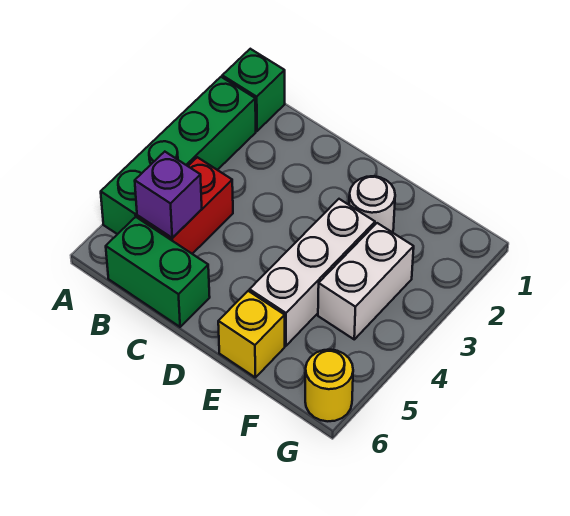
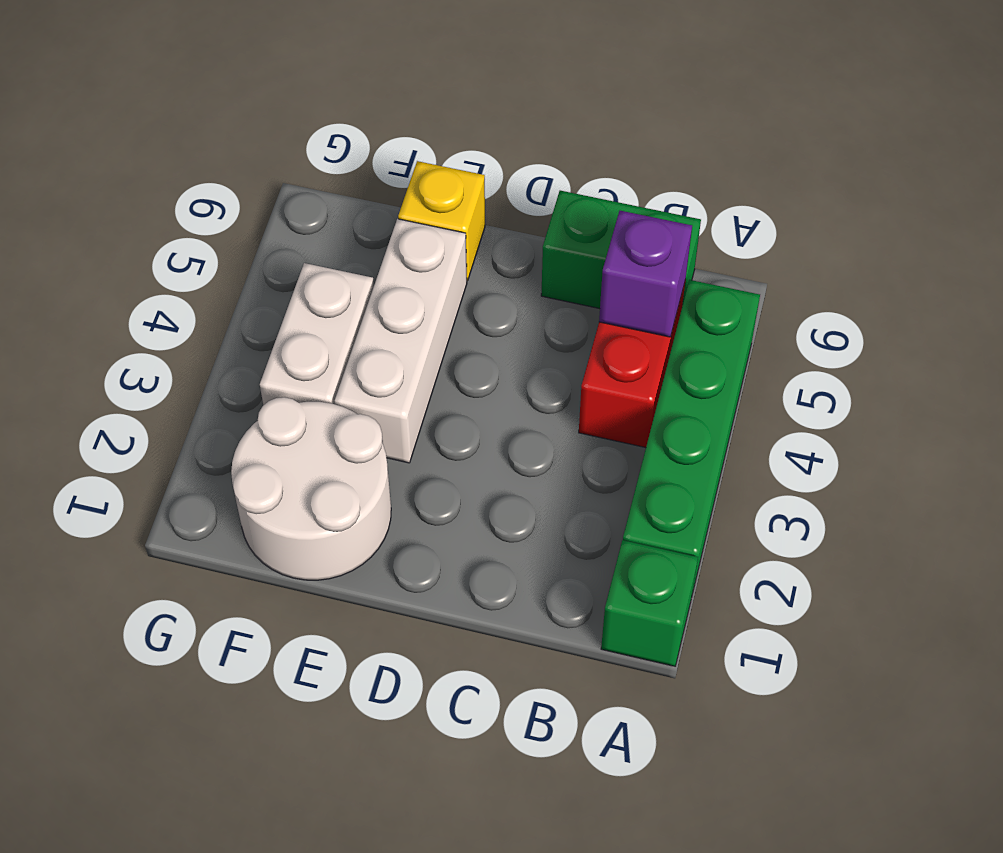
white round brick E2 level 1 -> white round brick E1:F2 level 1
yellow round brick G6 level 1 -> none

